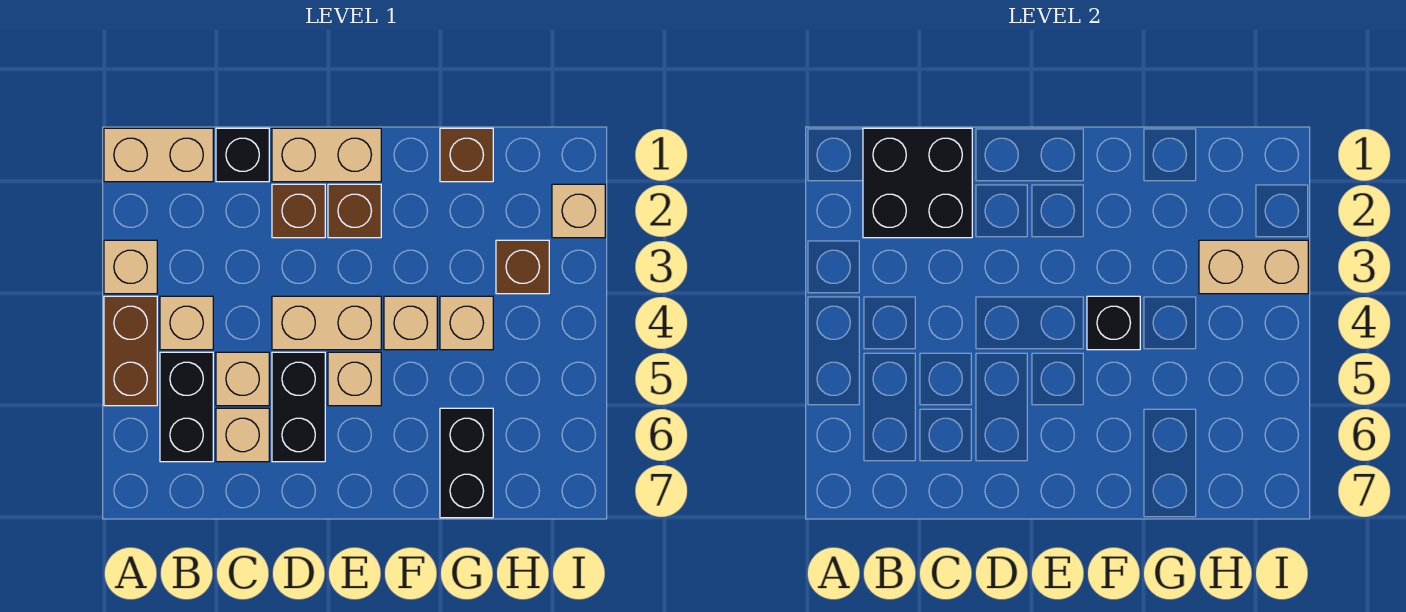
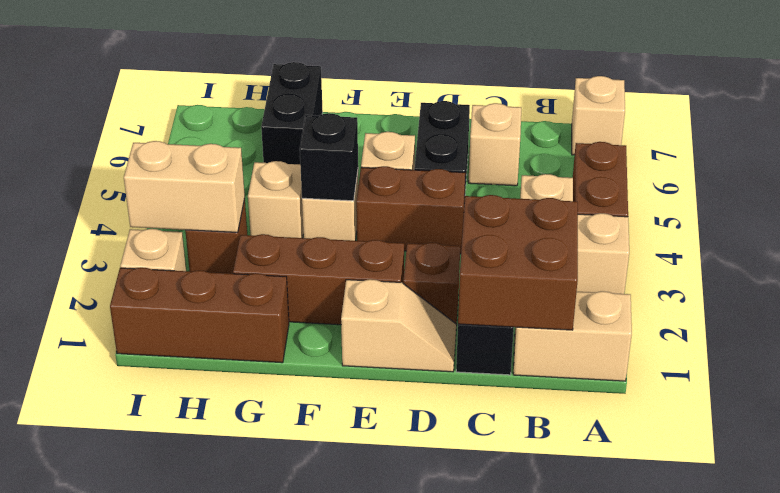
black brick B1:C2 level 2 -> brown brick B1:C2 level 2
black brick B5:B6 level 1 -> none
tan brick C5 level 1 -> tan brick A7 level 1
tan brick D1:E1 level 1 -> tan slope D1:E1 level 1 top E
tan brick D4:E4 level 1 -> brown brick D4:E4 level 1
brown brick E2 level 1 -> brown brick E2:G2 level 1
brown brick G1 level 1 -> brown brick G1:I1 level 1

